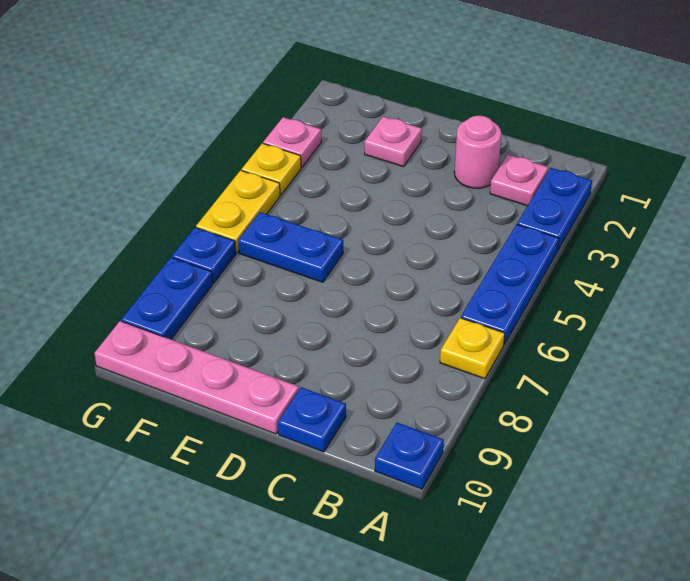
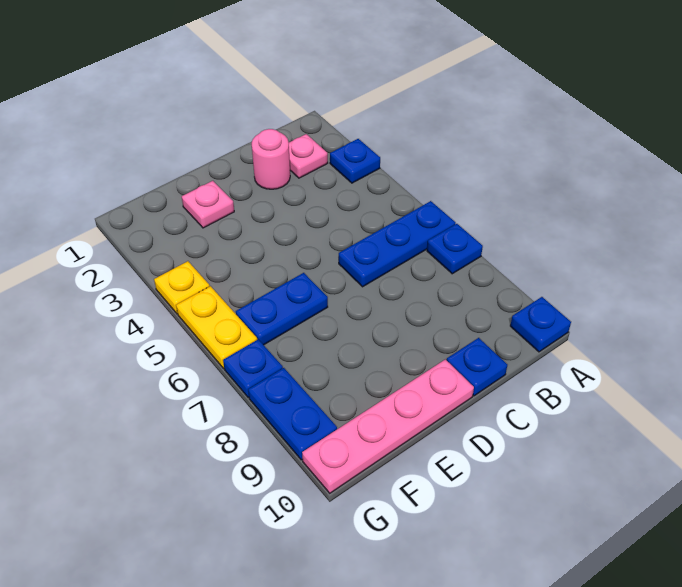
blue plate A2:A3 level 1 -> blue plate A3 level 1
blue plate A4:A6 level 1 -> blue plate A6:C6 level 1
yellow plate A7 level 1 -> blue plate A7 level 1
pink plate G3 level 1 -> none

